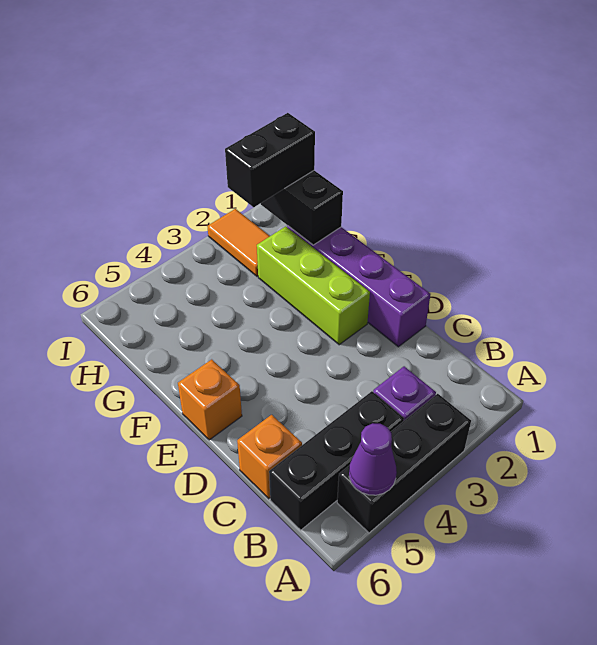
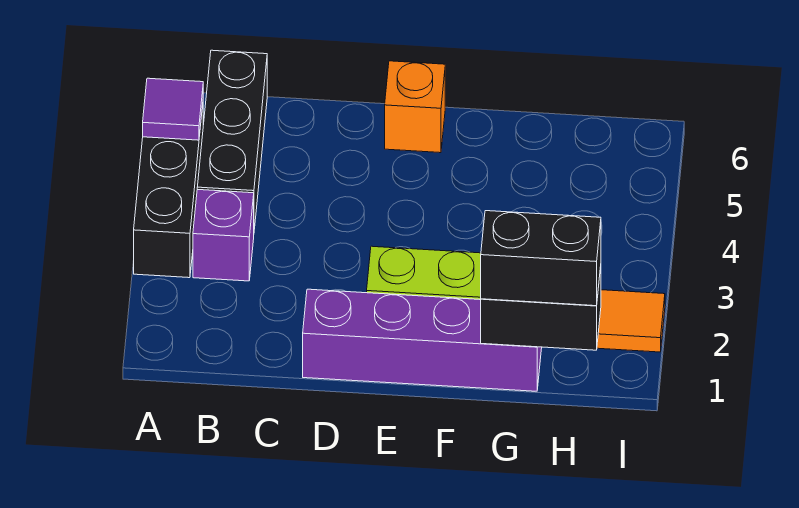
purple cone A5 level 2 -> purple tile A5 level 2
orange brick C6 level 1 -> none
black brick H1:H2 level 3 -> black brick G1:H1 level 3

